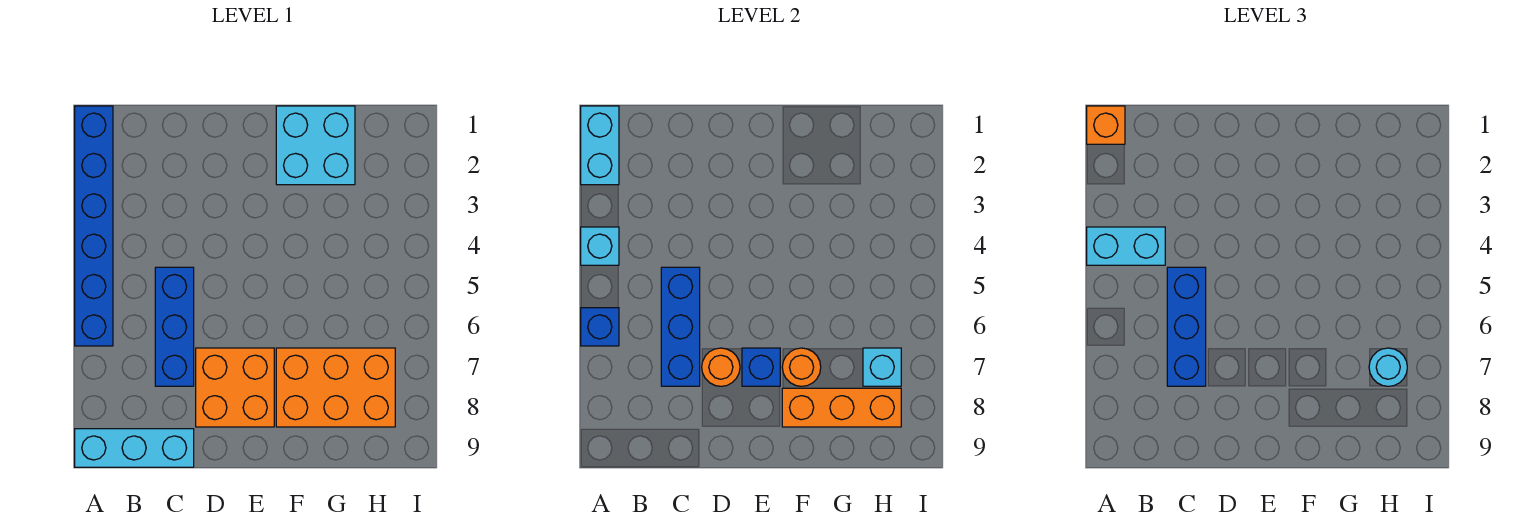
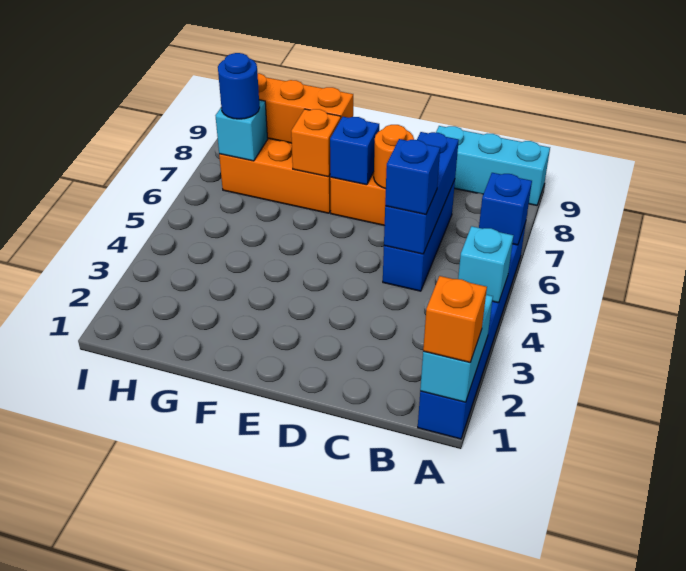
cyan brick A4:B4 level 3 -> none
blue brick C5:C7 level 3 -> blue brick C5 level 3
cyan brick F1:G2 level 1 -> none
orange round brick F7 level 2 -> orange brick F7 level 2
cyan round brick H7 level 3 -> blue round brick H7 level 3

